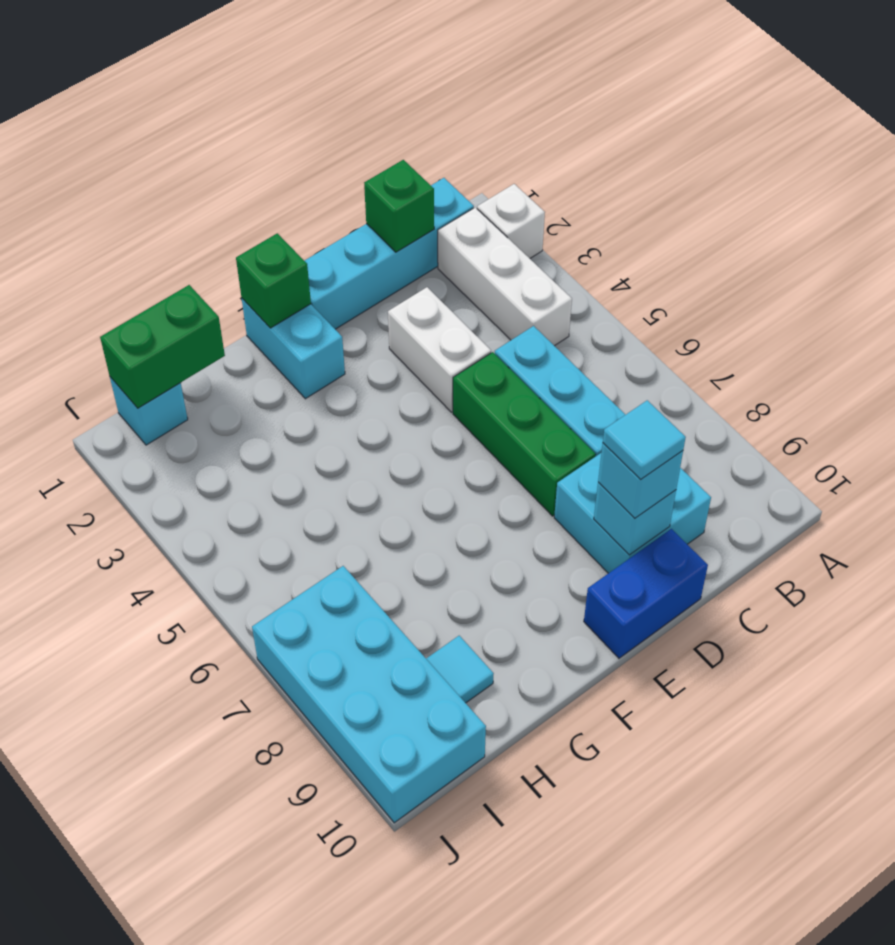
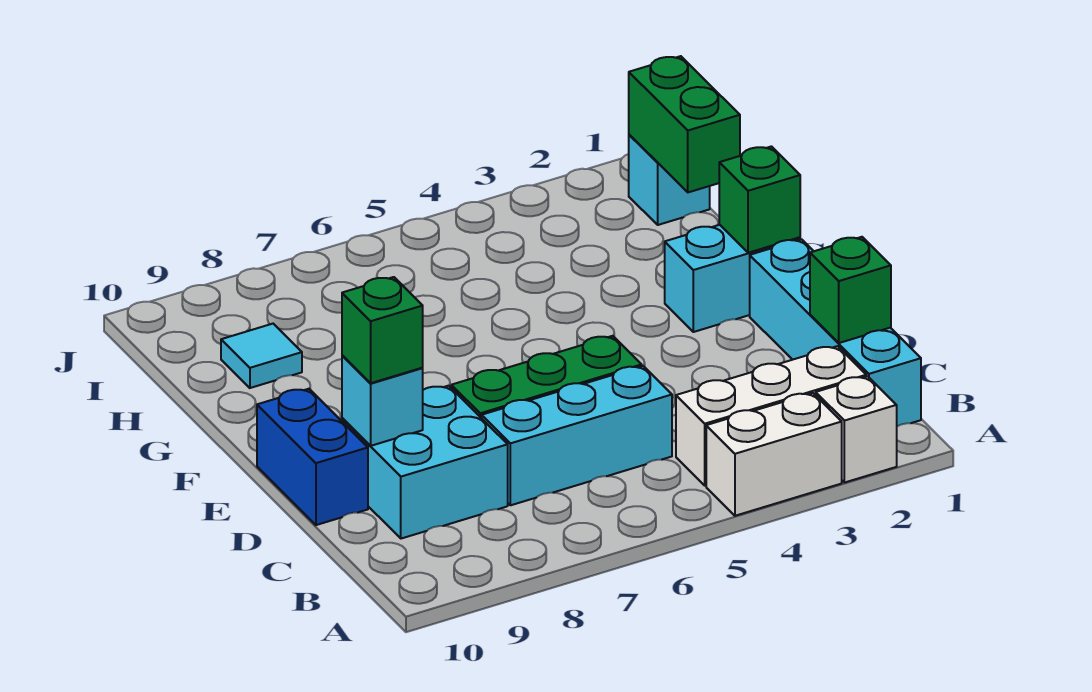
white brick D3:D4 level 1 -> white brick A3:A4 level 1
cyan brick D9 level 3 -> green brick D9 level 3
cyan tile D9 level 4 -> none
cyan brick I7:J10 level 1 -> none

